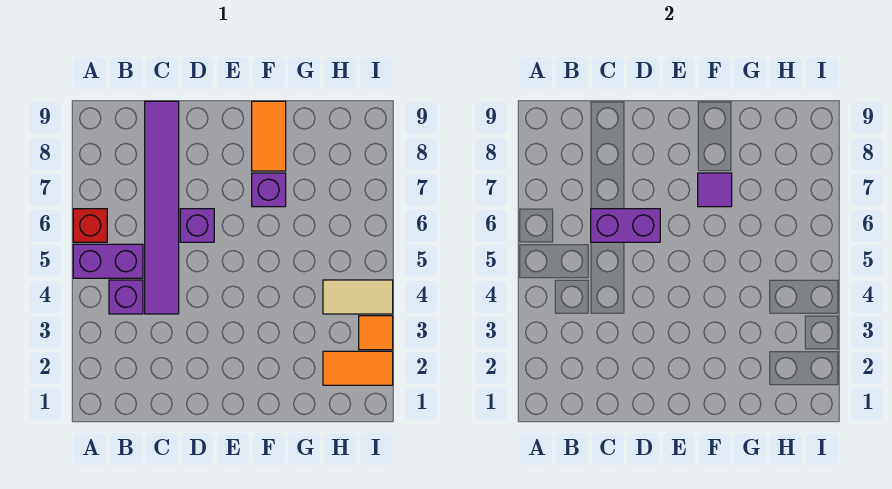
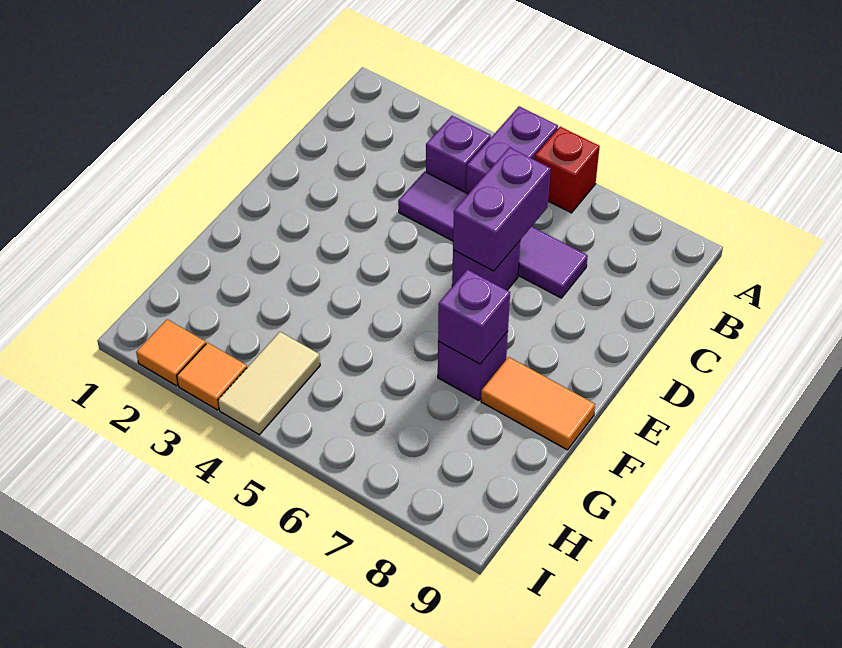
purple tile C4:C9 level 1 -> purple tile C4:C7 level 1
purple tile F7 level 2 -> purple brick F7 level 2
orange tile H2:I2 level 1 -> orange tile I2 level 1

